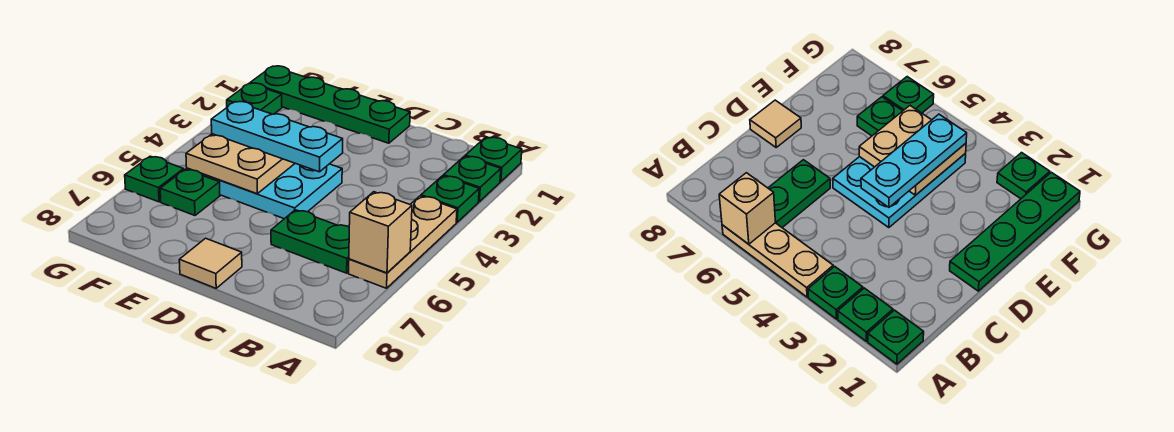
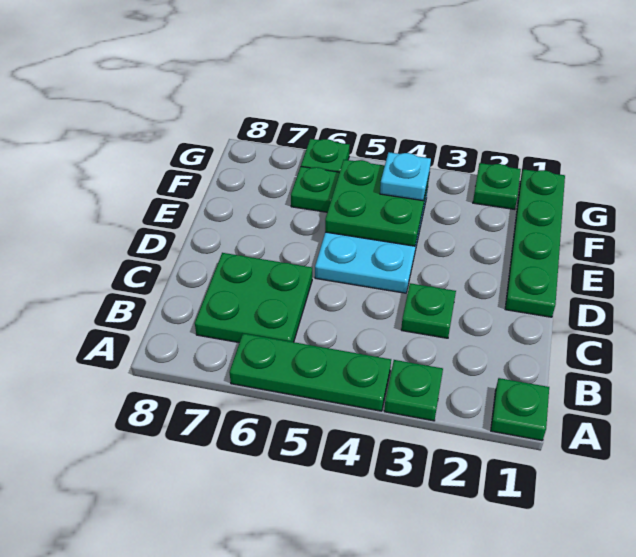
green plate A2 level 1 -> green plate C3 level 1
tan plate A4:A6 level 1 -> green plate A4:A6 level 1
tan brick A6 level 2 -> none
green plate B6:C6 level 1 -> green plate B6:C7 level 1
cyan plate D4:F4 level 3 -> cyan plate F4 level 3
tan tile D8 level 1 -> none
tan plate E4:F5 level 2 -> green plate E4:F5 level 2

